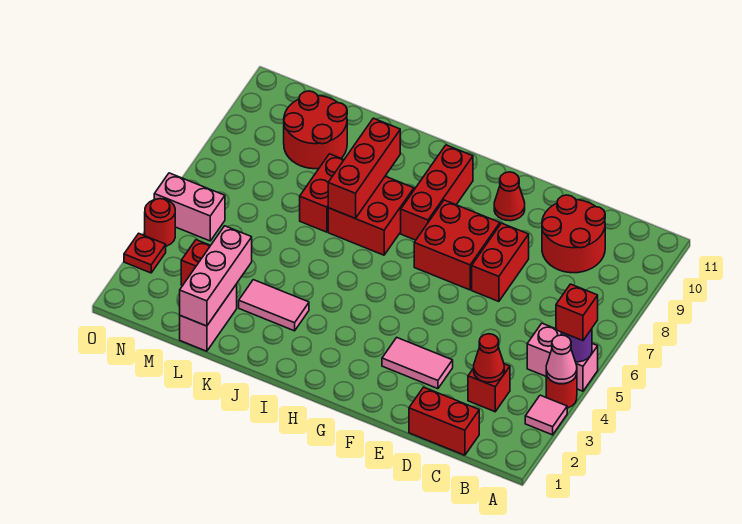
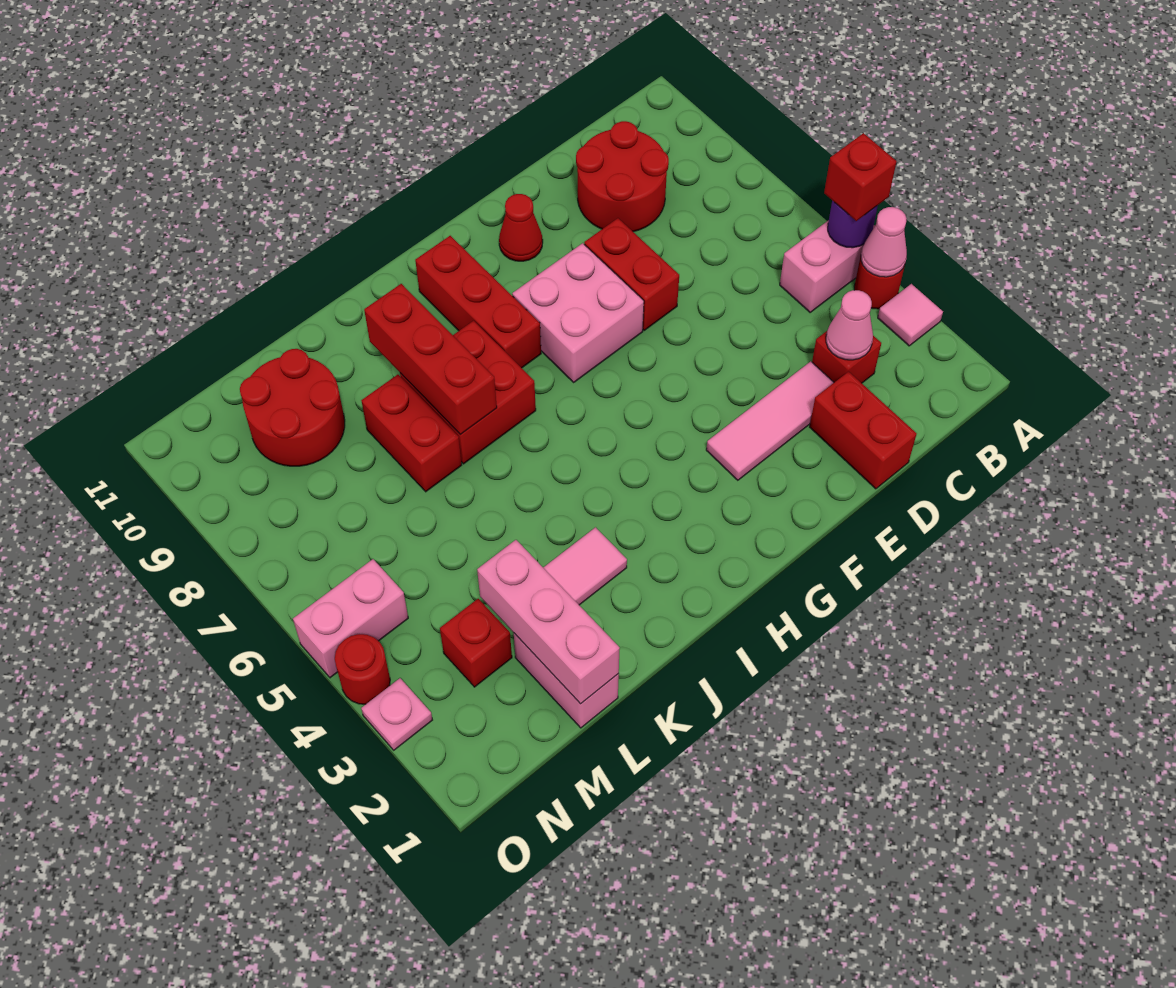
red brick C1:D1 level 1 -> red brick D1:D2 level 1
red cone C3 level 2 -> pink cone C3 level 2
pink tile E3:F3 level 1 -> pink tile D3:F3 level 1
red brick F7:G8 level 1 -> pink brick F7:G8 level 1
red plate O3 level 1 -> pink plate O3 level 1

